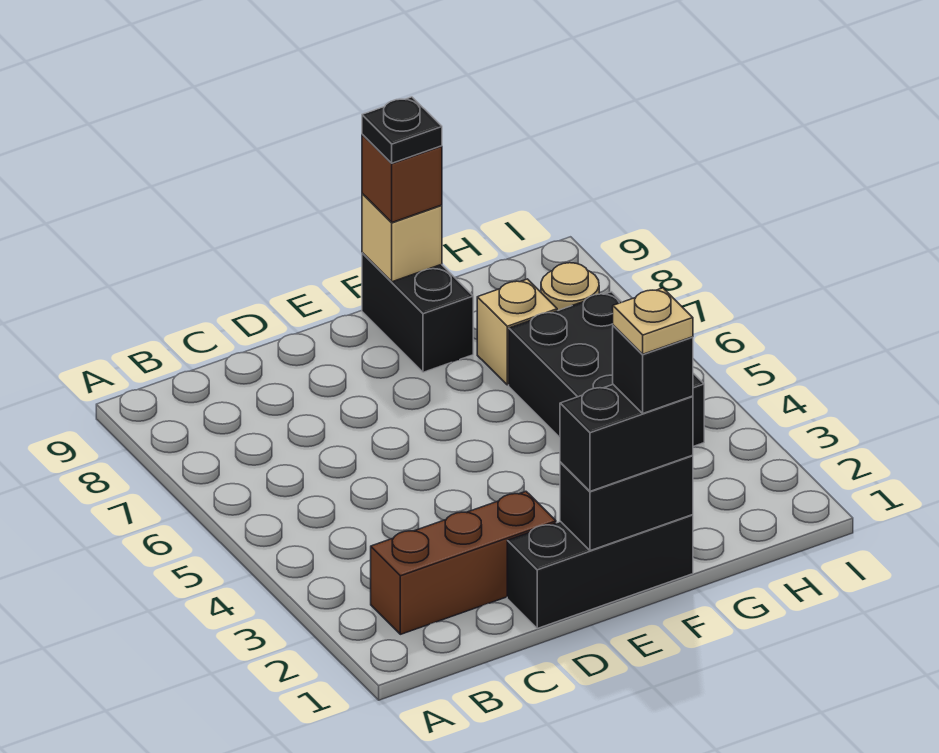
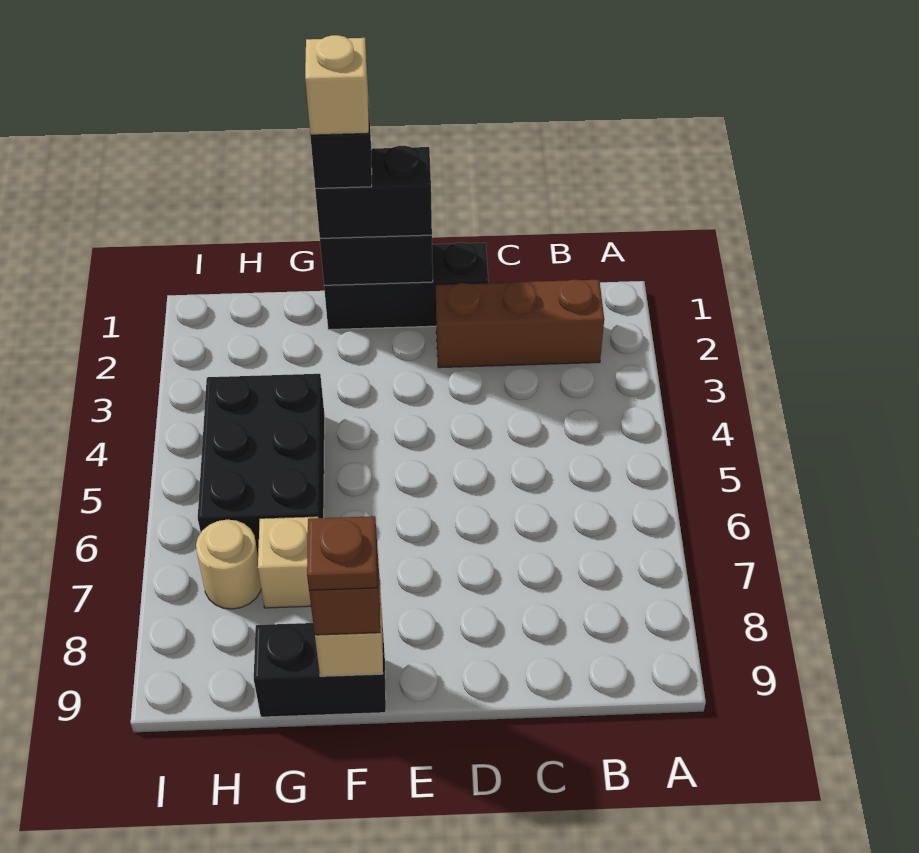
tan plate F1 level 5 -> tan brick F1 level 5
black brick F8:F9 level 1 -> black brick F9:G9 level 1
black plate F9 level 4 -> brown plate F9 level 4

